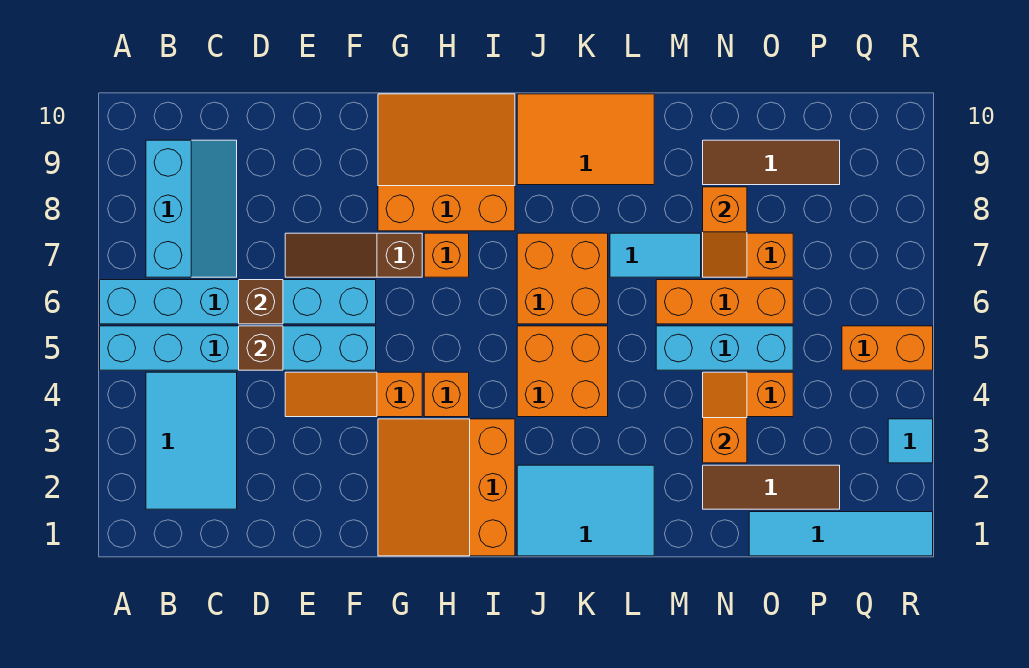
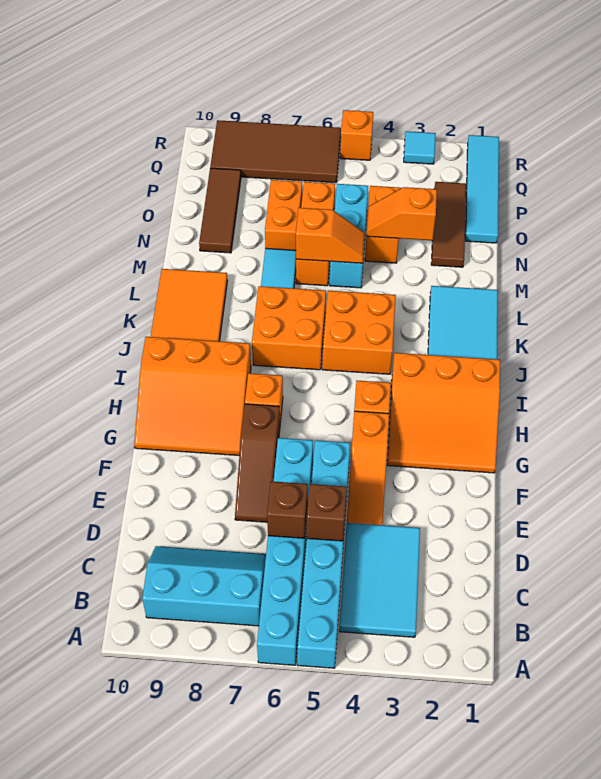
cyan tile B2:C4 level 1 -> cyan tile B3:D4 level 1
orange slope G8:I10 level 1 top 8 -> orange slope G8:I10 level 1 top I
orange slope N7:N8 level 2 top 8 -> orange slope M5:M6 level 2 top 6
orange brick Q5:R5 level 1 -> orange brick R5 level 1
none -> brown tile Q6:R9 level 1

